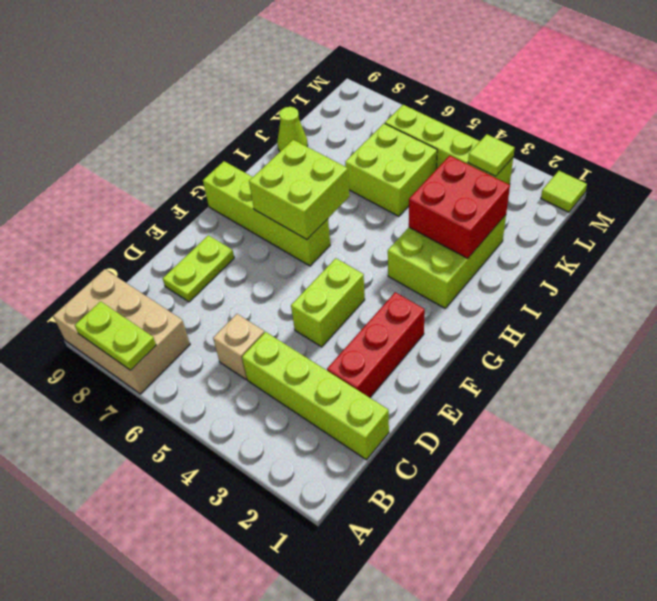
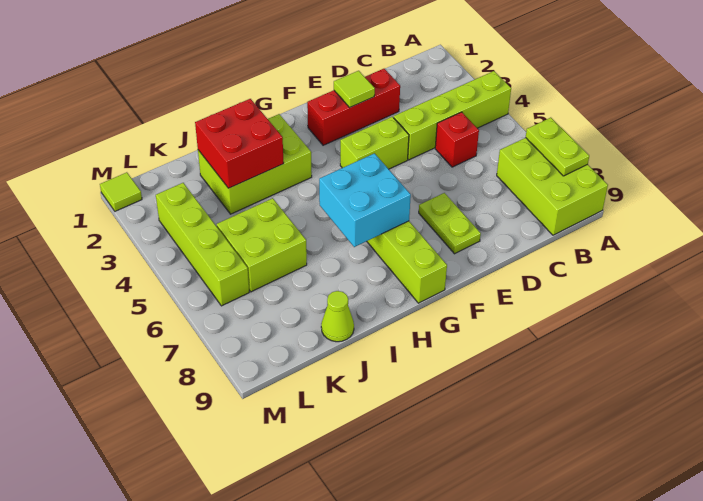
tan brick A7:B9 level 1 -> lime brick A7:B9 level 1
lime brick C1:C4 level 1 -> lime brick A4:D4 level 1
tan brick C5 level 1 -> red brick C5 level 1
lime plate D8:E8 level 1 -> lime plate E7:E8 level 1
lime brick G6:H7 level 2 -> cyan brick G6:H7 level 2
lime tile L3 level 2 -> lime tile E2 level 2

